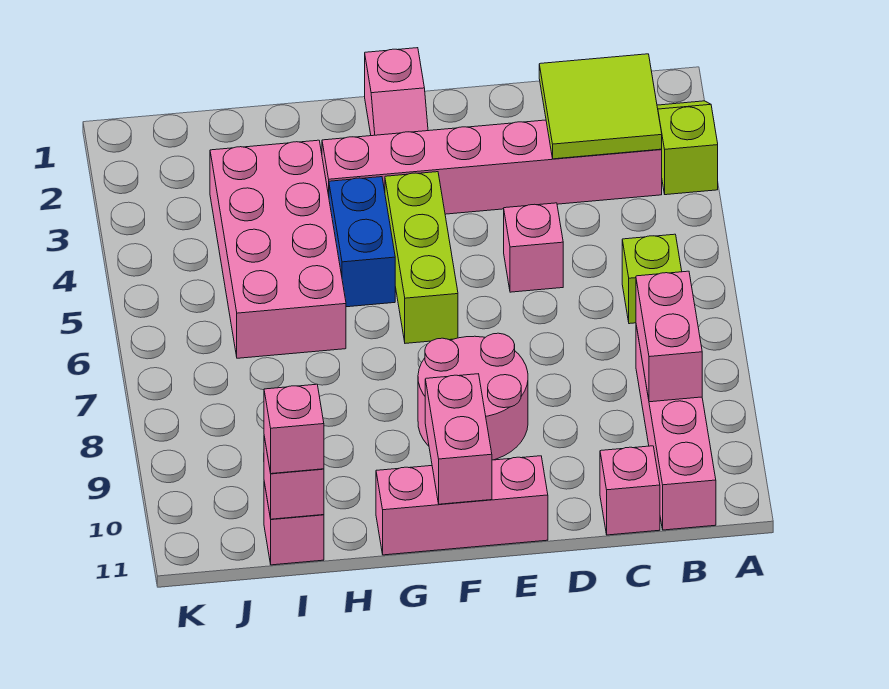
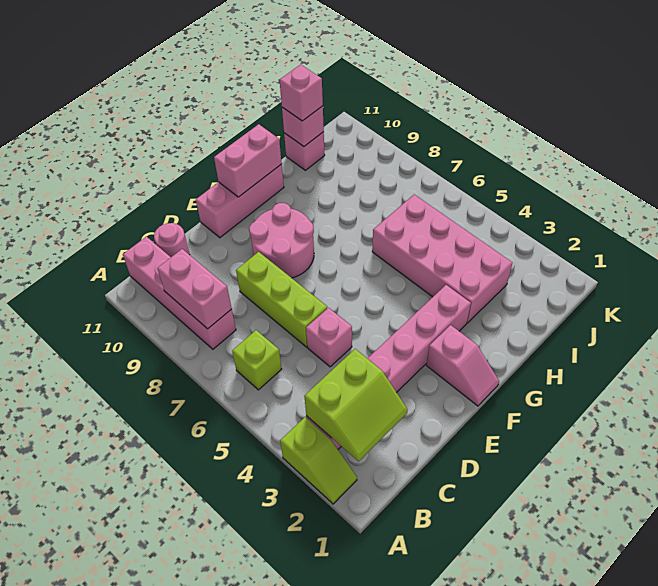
lime tile B2:C3 level 2 -> lime slope B2:C3 level 2 top 3
pink brick C11 level 1 -> pink round brick C11 level 1
pink slope F1:F2 level 1 top 1 -> pink slope F1:F2 level 1 top 2
lime brick F4:F6 level 1 -> lime brick D6:D8 level 1
pink brick F10:F11 level 2 -> pink brick F11:G11 level 2
blue brick G4:G5 level 1 -> none

